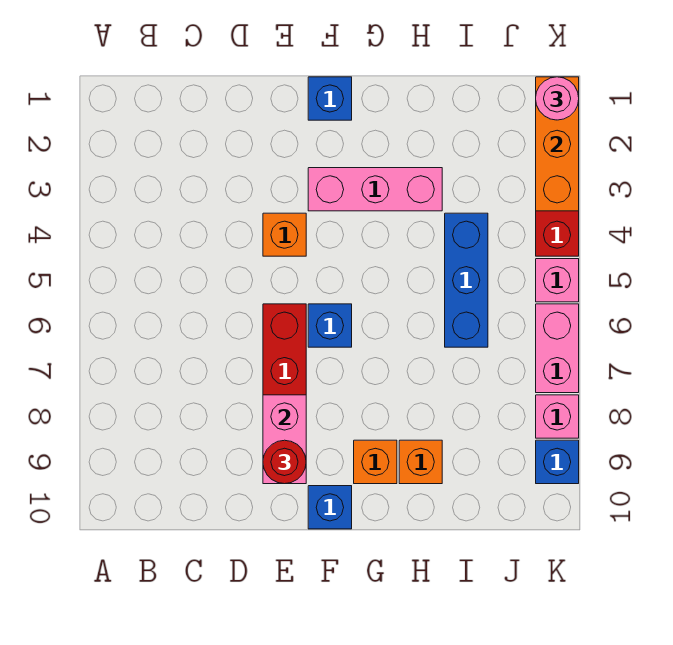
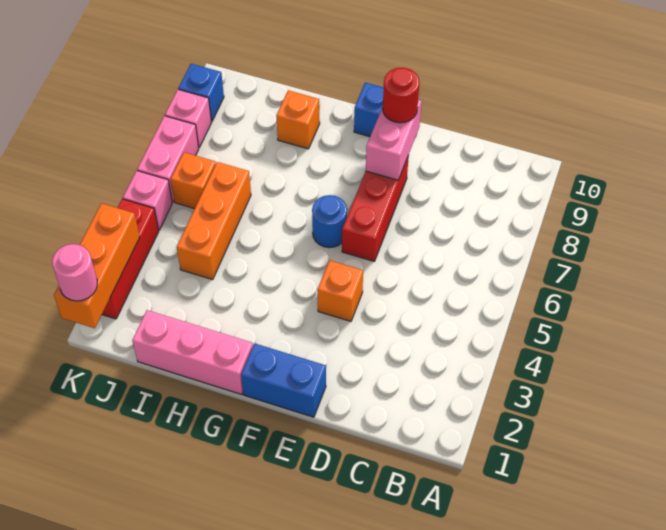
blue brick F1 level 1 -> blue brick E1:F1 level 1
pink brick F3:H3 level 1 -> pink brick G1:I1 level 1
blue brick F6 level 1 -> blue round brick F6 level 1
orange brick G9 level 1 -> orange brick J6 level 1
blue brick I4:I6 level 1 -> orange brick I4:I6 level 1

